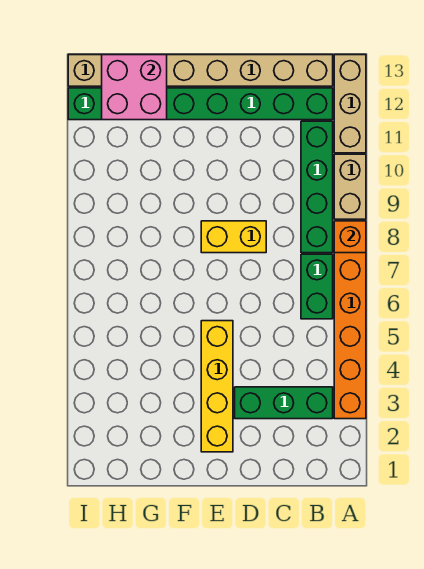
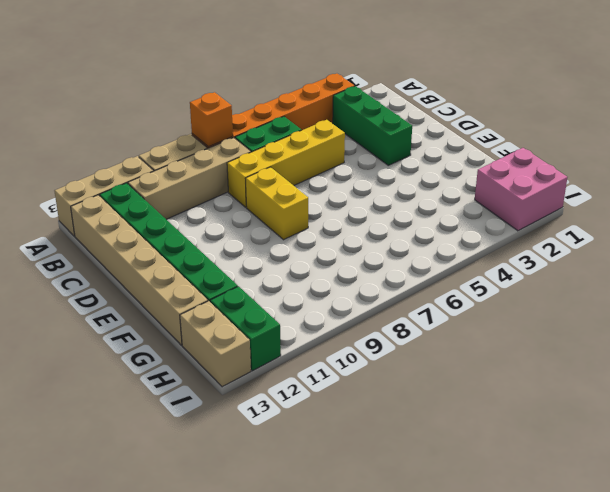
green brick B8:B11 level 1 -> tan brick B8:B11 level 1
yellow brick E2:E5 level 1 -> yellow brick C5:C8 level 1
pink brick G12:H13 level 2 -> pink brick H1:I2 level 1

